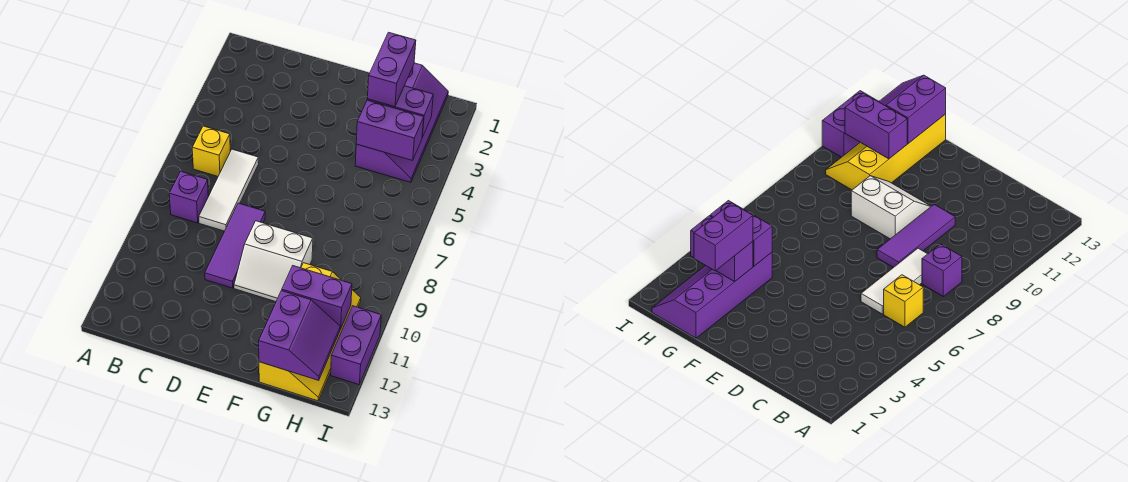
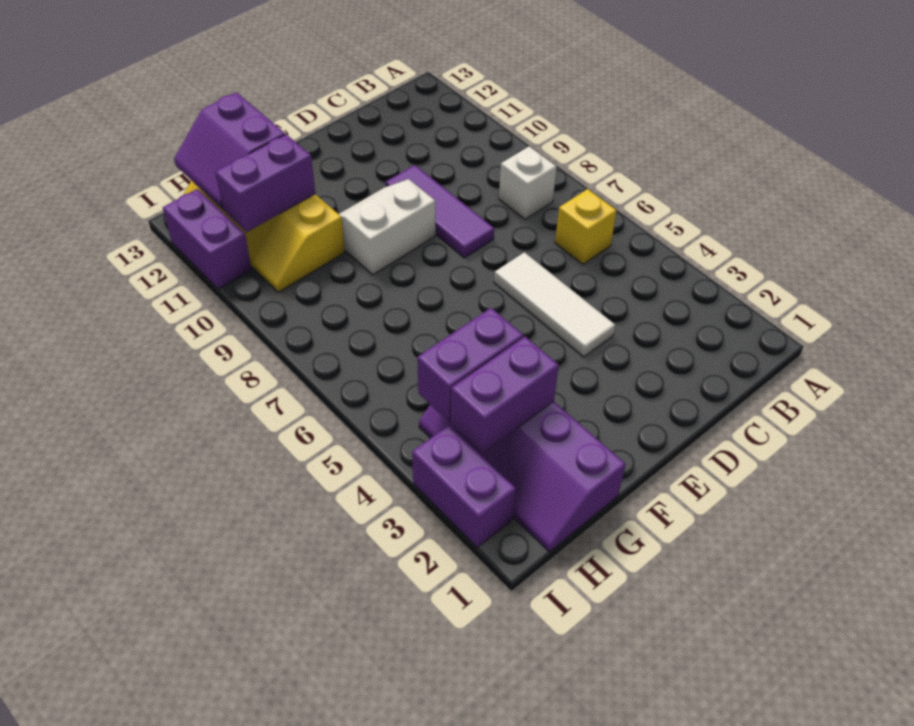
purple brick B8 level 1 -> white brick B8 level 1
white tile C6:C8 level 1 -> white tile D4:D6 level 1
purple brick G2:G3 level 3 -> purple brick I2:I3 level 1

